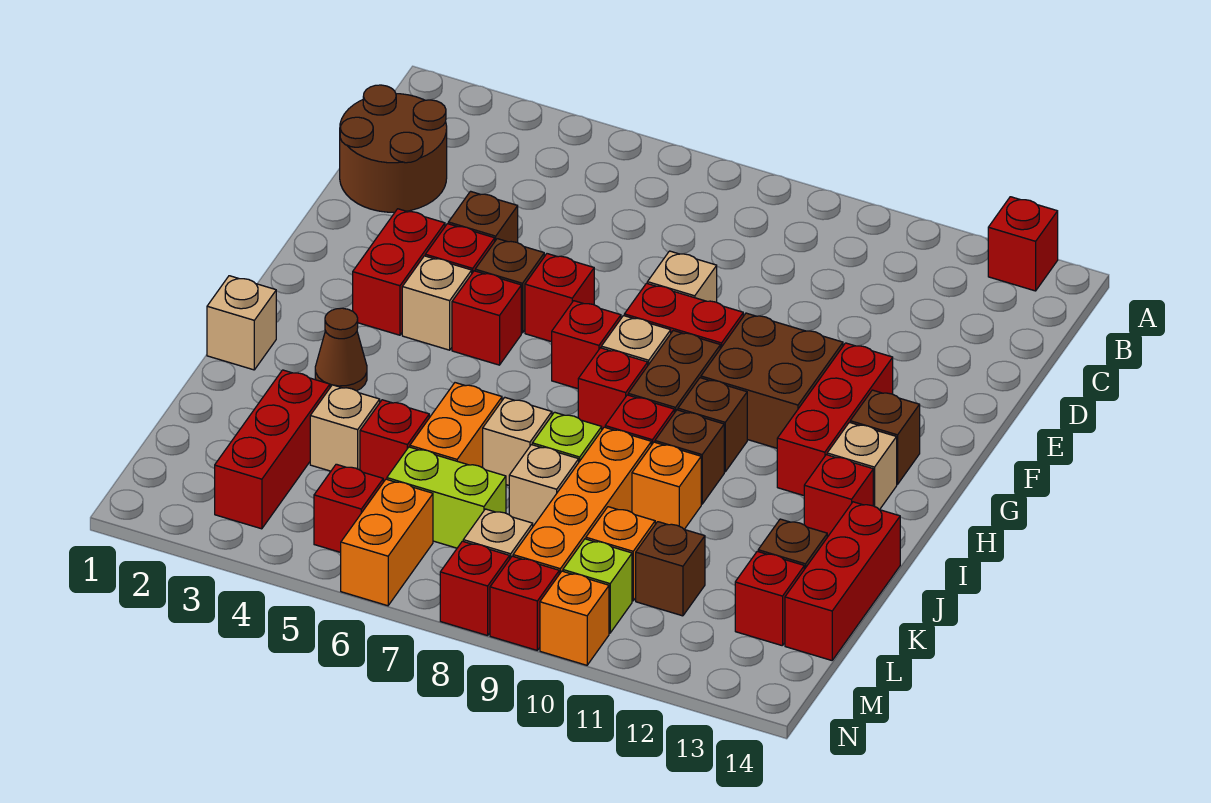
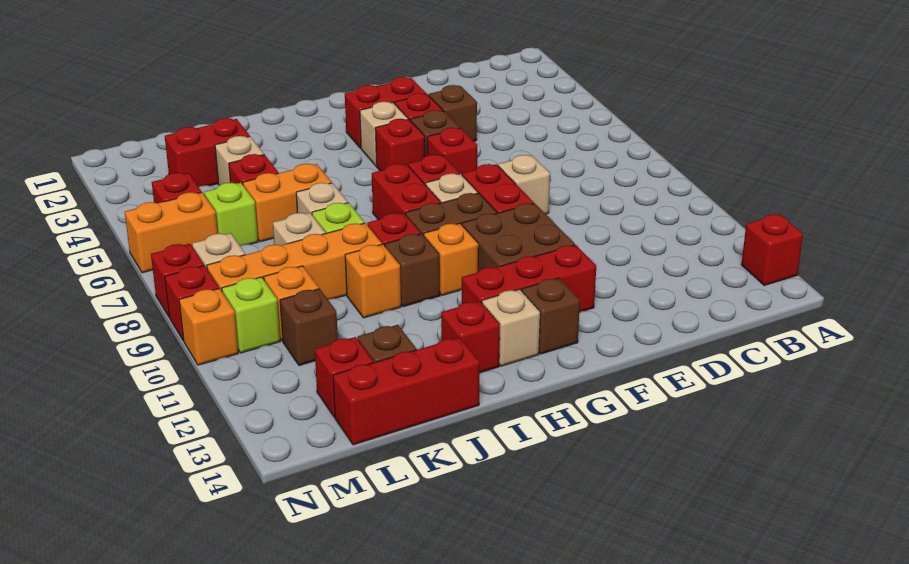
brown round brick C1:D2 level 1 -> none
red brick H8 level 1 -> red brick H7:H8 level 1
brown brick H10 level 1 -> orange brick H10 level 1
tan brick I1 level 1 -> none
brown cone I3 level 1 -> none
red brick K3:M3 level 1 -> red brick K3:L3 level 1
lime brick L6:L7 level 1 -> lime brick L6 level 1

